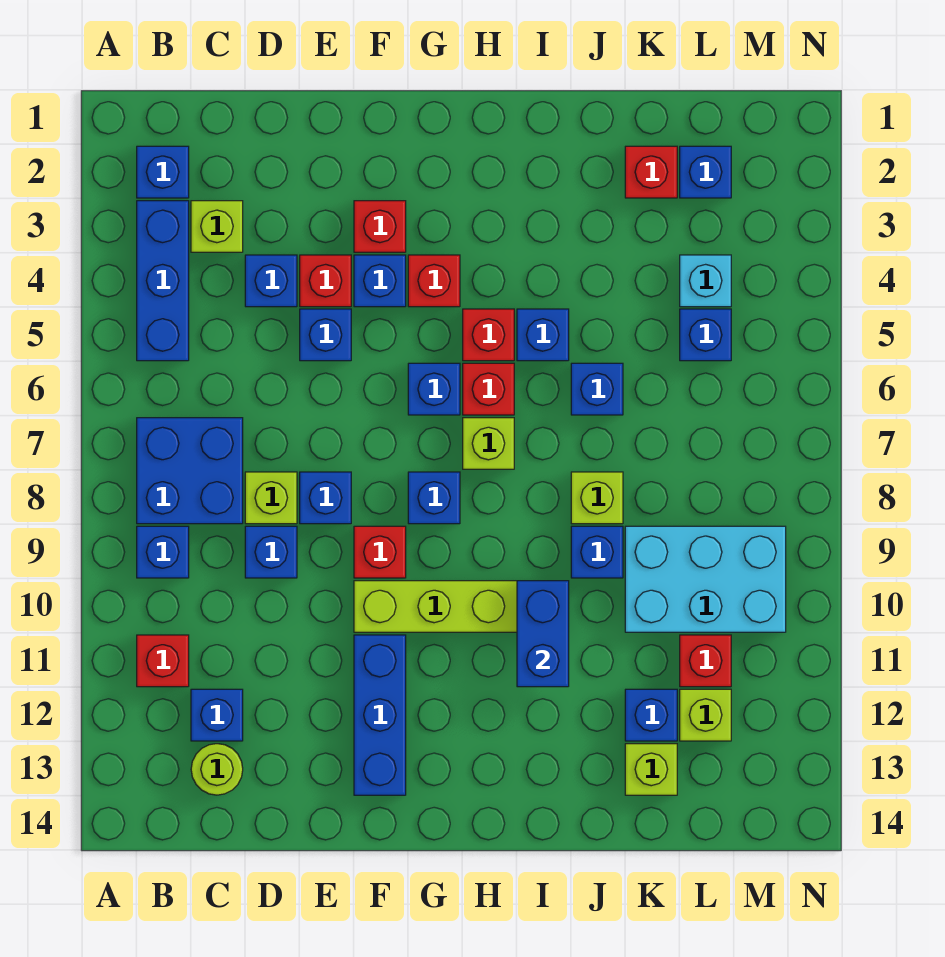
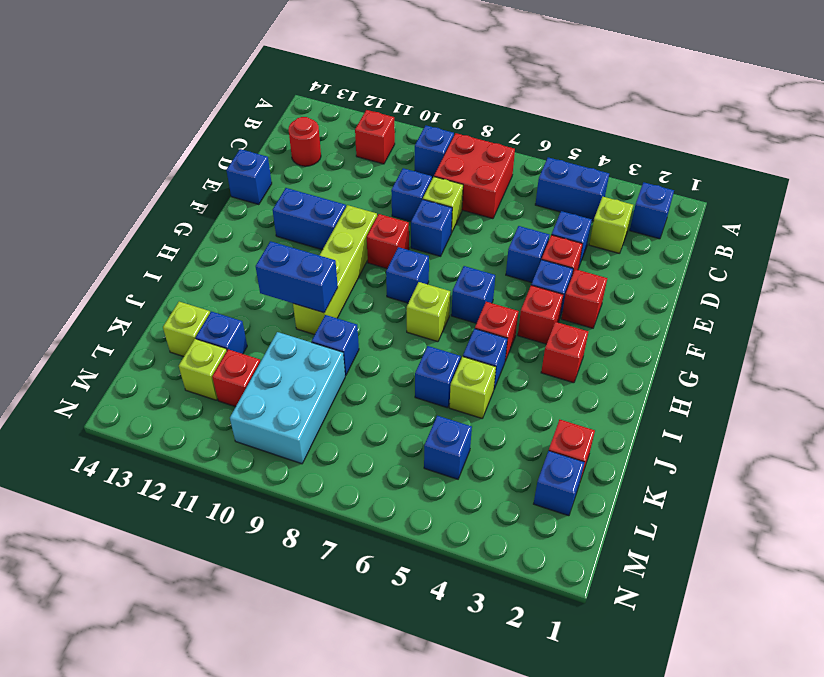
blue brick B3:B5 level 1 -> blue brick B4:B5 level 1
blue brick B7:C8 level 1 -> red brick B7:C8 level 1
blue brick C12 level 1 -> blue brick E14 level 1
lime round brick C13 level 1 -> red round brick C13 level 1
blue brick F11:F13 level 1 -> blue brick F11:F12 level 1
red brick H6 level 1 -> red brick H3 level 1
lime brick J8 level 1 -> lime brick J5 level 1
cyan brick L4 level 1 -> none

